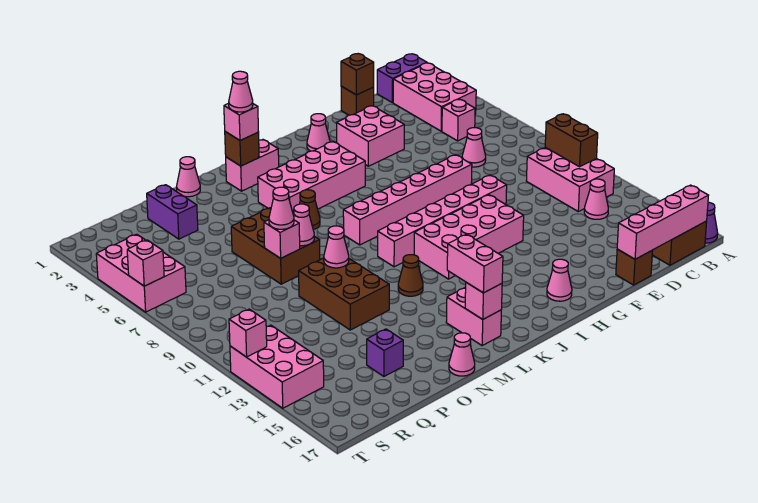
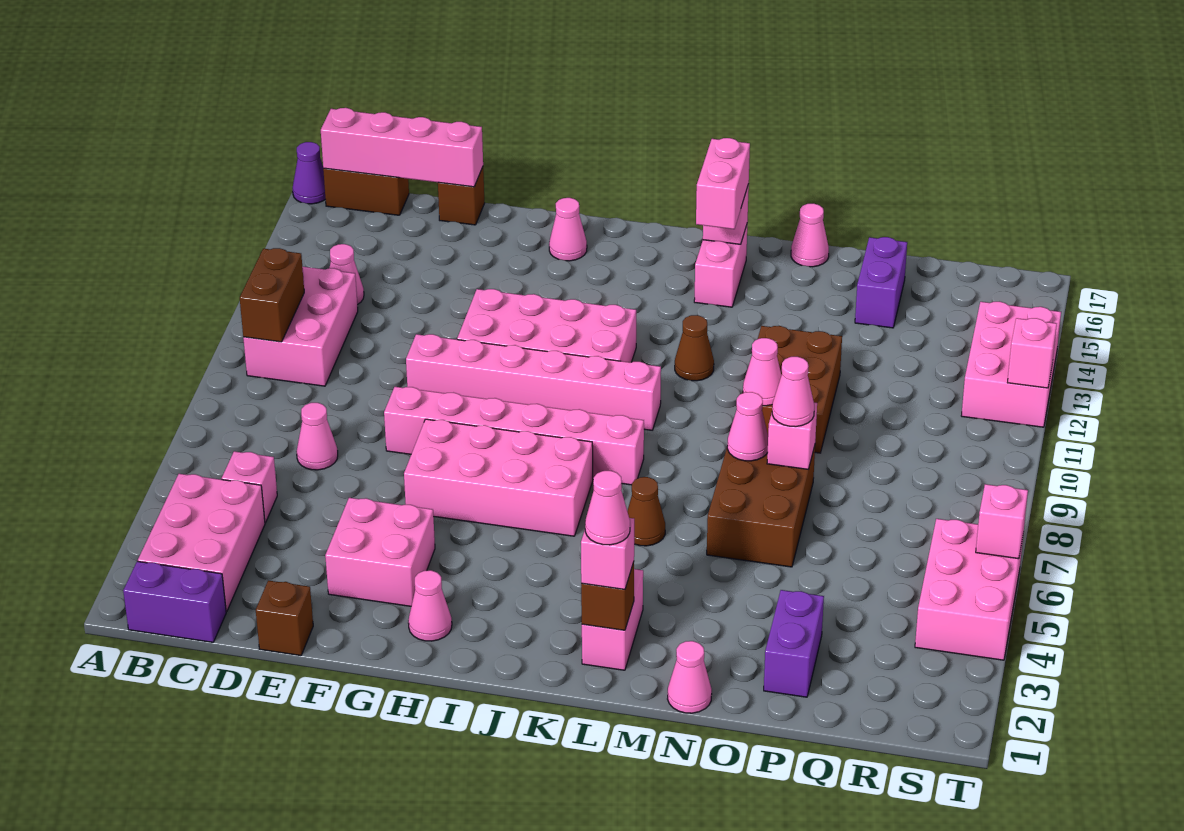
brown brick E1 level 2 -> none
pink brick I4:L5 level 1 -> pink brick G6:J7 level 1
pink brick K2:L2 level 1 -> pink brick L2:L3 level 1
purple brick P15 level 1 -> purple brick P15:P16 level 1

